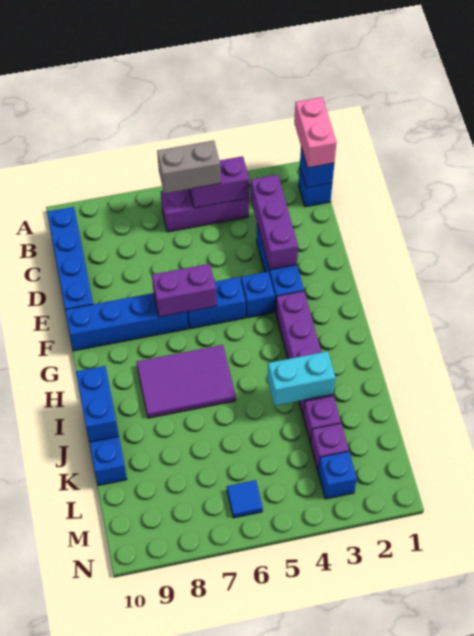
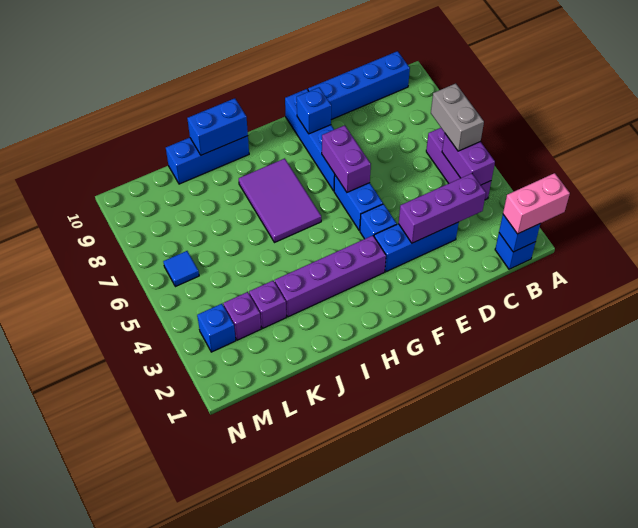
none -> blue brick F9 level 2
cyan brick J3:J4 level 2 -> none

